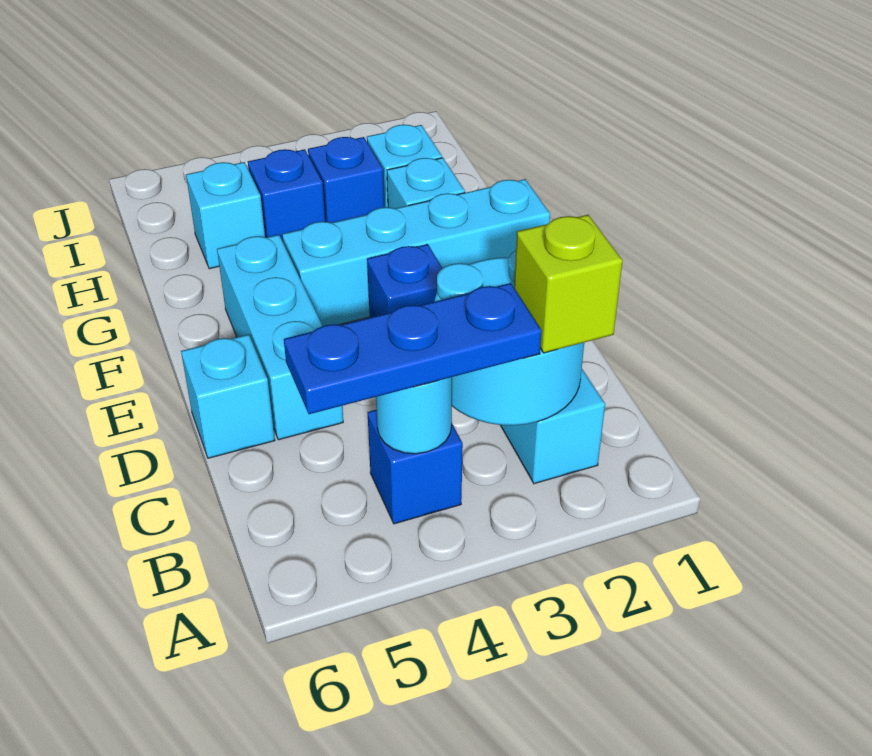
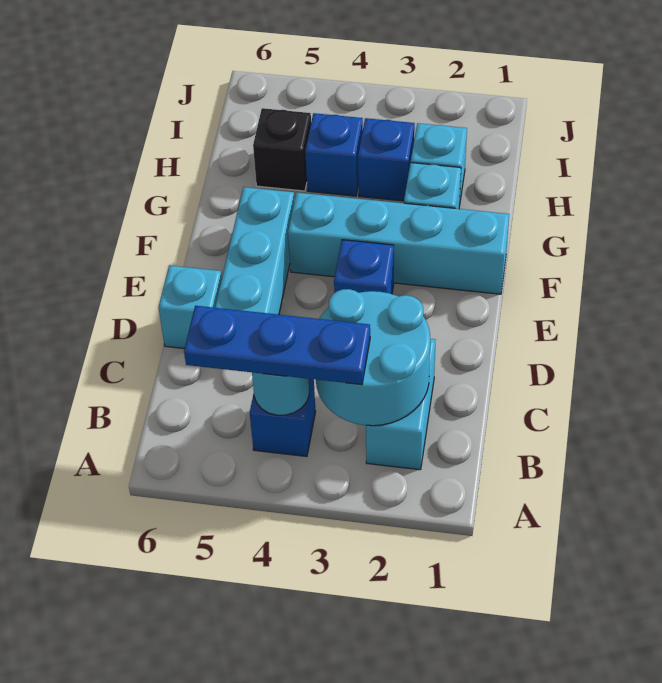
lime brick B2 level 3 -> none
cyan brick H5 level 1 -> black brick H5 level 1

